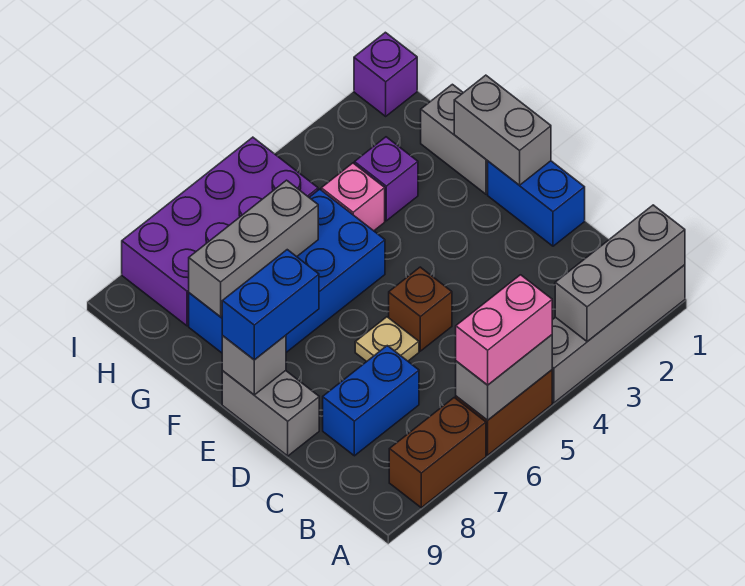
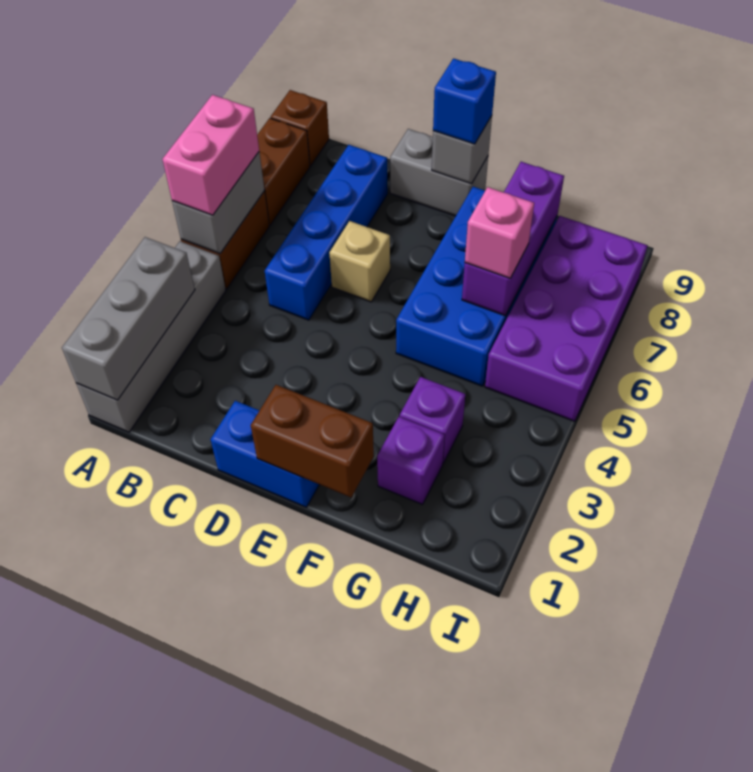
blue brick C7:C8 level 1 -> blue brick C5:C8 level 1
brown brick D5 level 1 -> brown brick A9 level 1
tan plate D6 level 1 -> tan brick D6 level 1
grey brick E1:F1 level 2 -> brown brick E1:F1 level 2
blue brick E8:E9 level 3 -> blue brick E9 level 3
grey brick F1:G1 level 1 -> none
pink brick G4 level 1 -> pink brick G6 level 3
grey brick G6:G8 level 2 -> purple brick G6:G8 level 2
purple brick I1 level 1 -> purple brick G2 level 1

